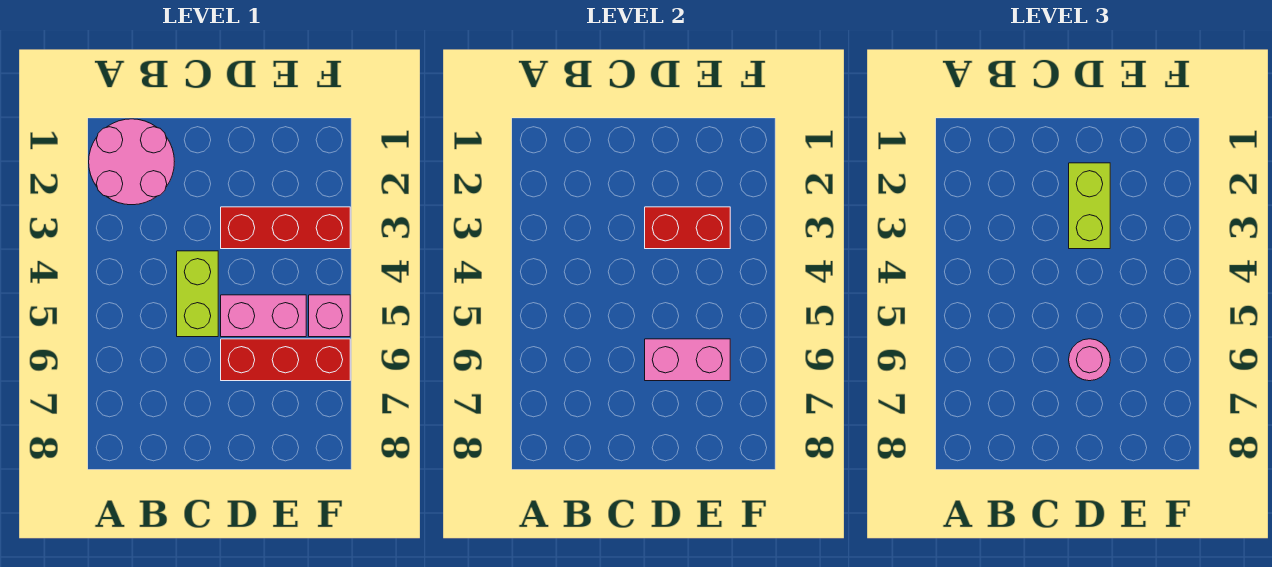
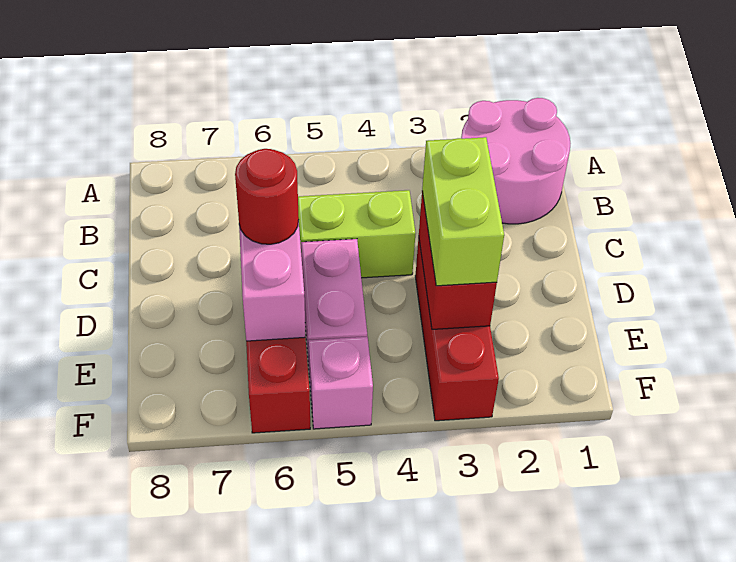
lime brick D2:D3 level 3 -> lime brick D3:E3 level 3
pink round brick D6 level 3 -> red round brick D6 level 3

